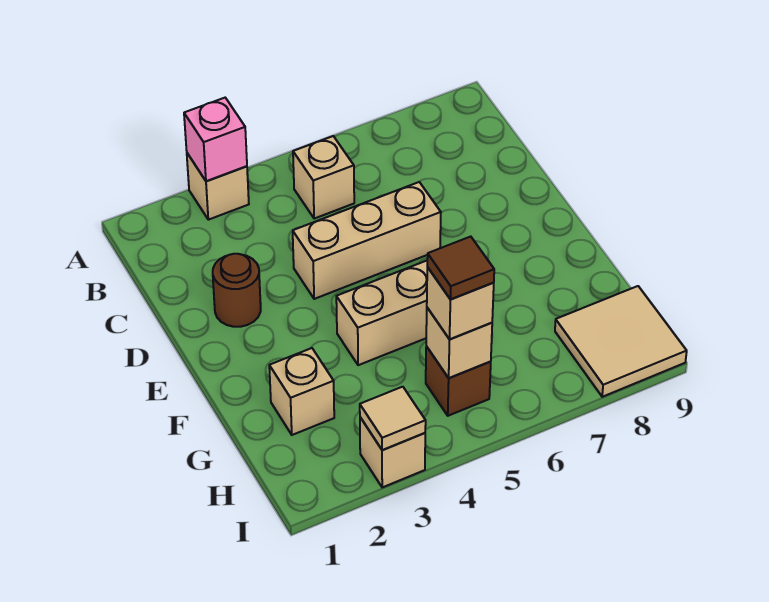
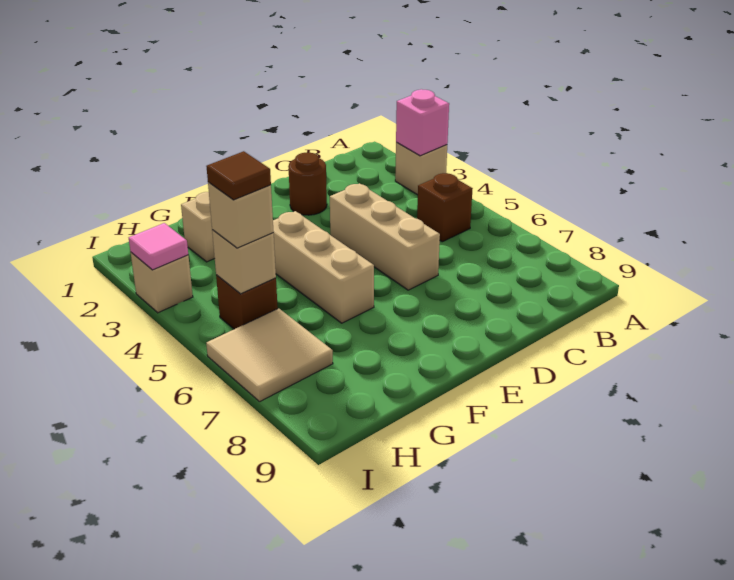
tan brick B5 level 1 -> brown brick B5 level 1
tan tile H8:I9 level 1 -> tan tile H6:I7 level 1
tan tile I3 level 2 -> pink tile I3 level 2

